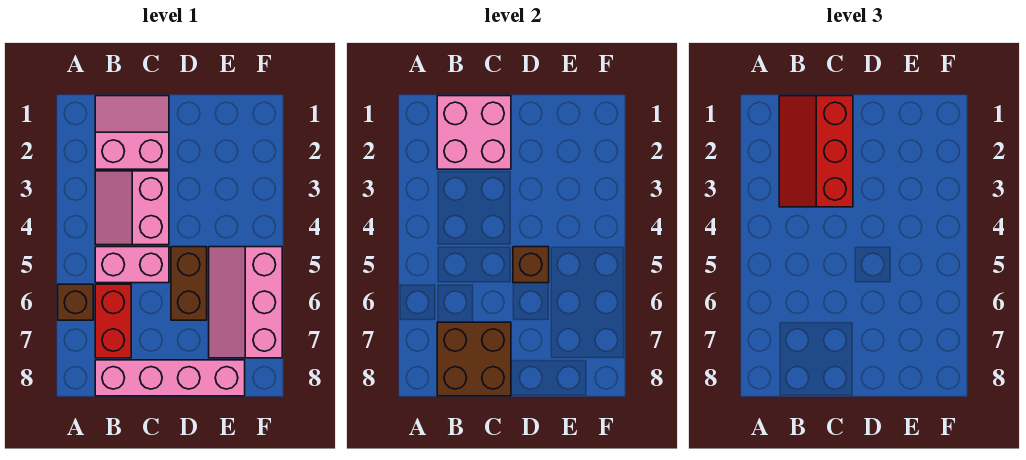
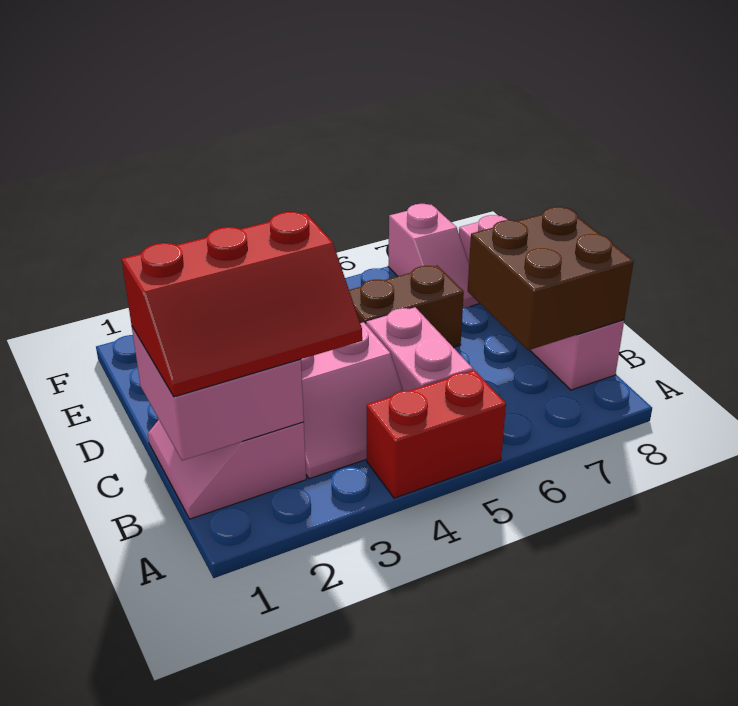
brown brick A6 level 1 -> none
red brick B6:B7 level 1 -> red brick A4:A5 level 1
brown brick D5 level 2 -> none
pink slope E5:F7 level 1 top F -> pink slope E7:F7 level 1 top F

